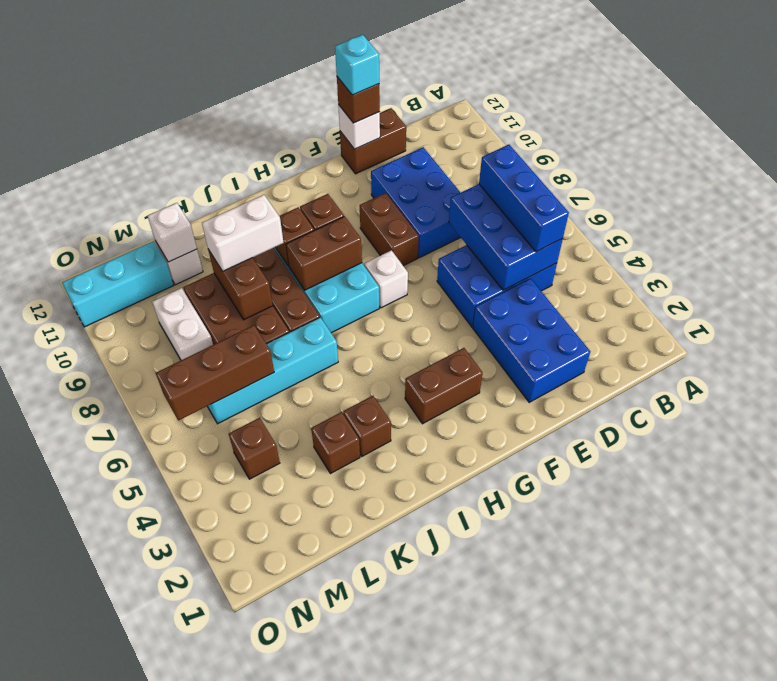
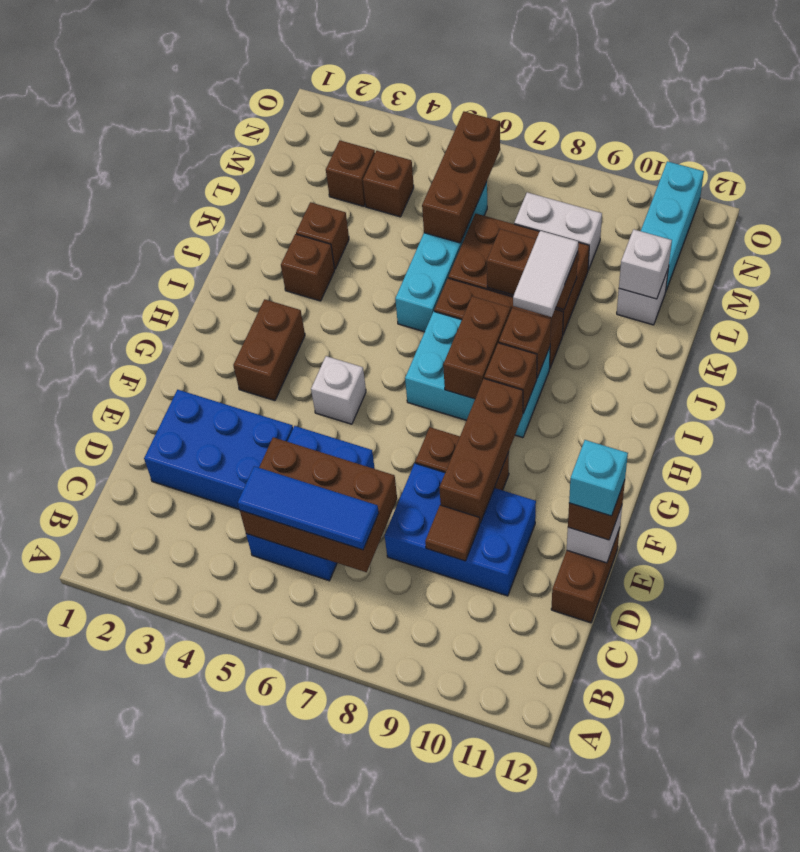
blue brick C5:D7 level 2 -> brown brick C5:D7 level 2
blue brick C5:C7 level 3 -> blue tile C5:C7 level 3
none -> brown tile D9 level 2
none -> brown brick E9:G9 level 2
white brick G7 level 1 -> white brick G5 level 1
white brick J9:K9 level 3 -> white tile J9:K9 level 3
none -> brown brick M3 level 1

